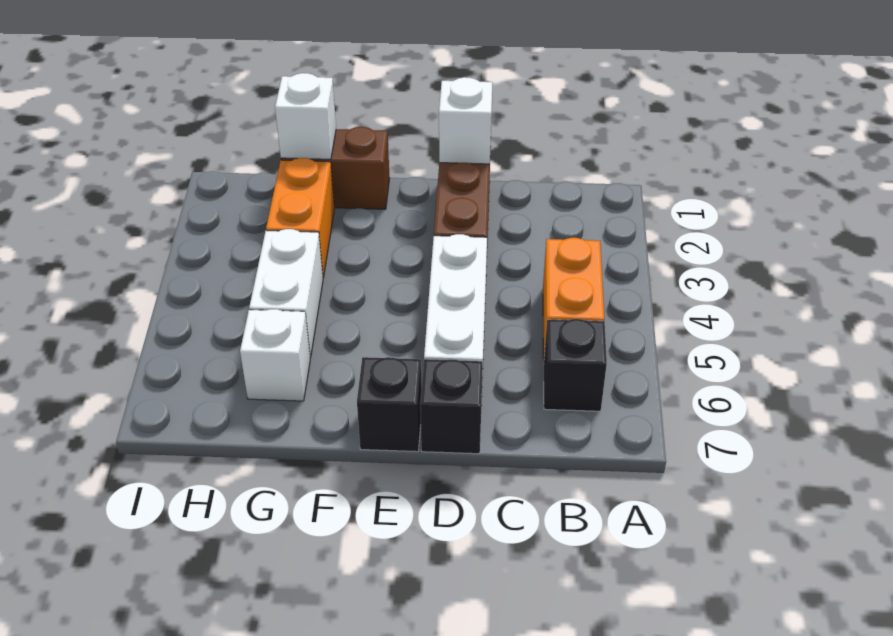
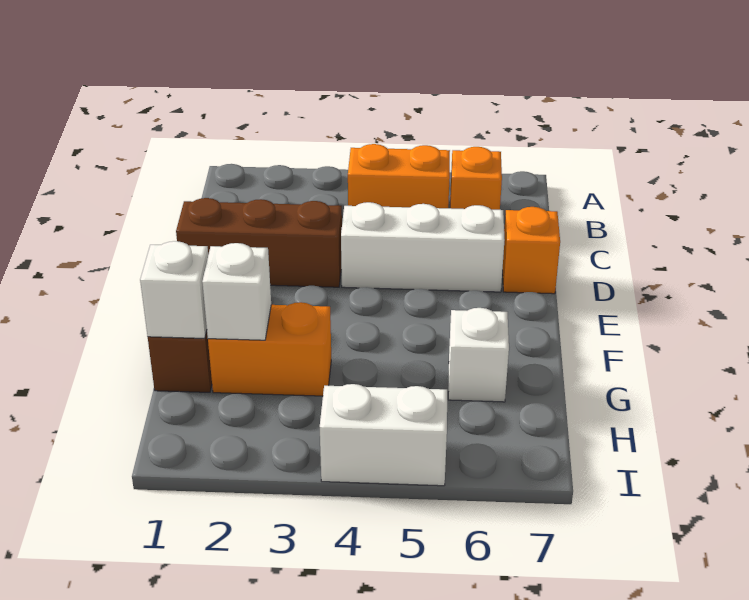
black brick B6 level 1 -> orange brick B6 level 1
white brick D1 level 2 -> white brick G2 level 2
black brick D7 level 1 -> orange brick D7 level 1
black brick E7 level 1 -> none
white brick G4:G5 level 1 -> white brick I4:I5 level 1

